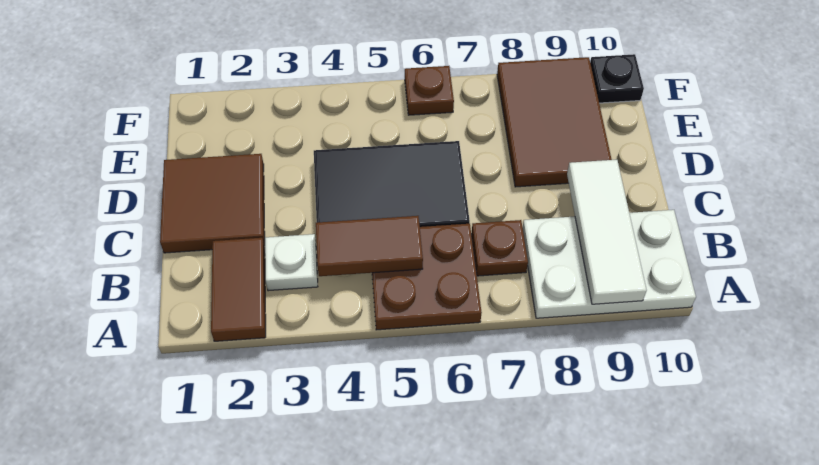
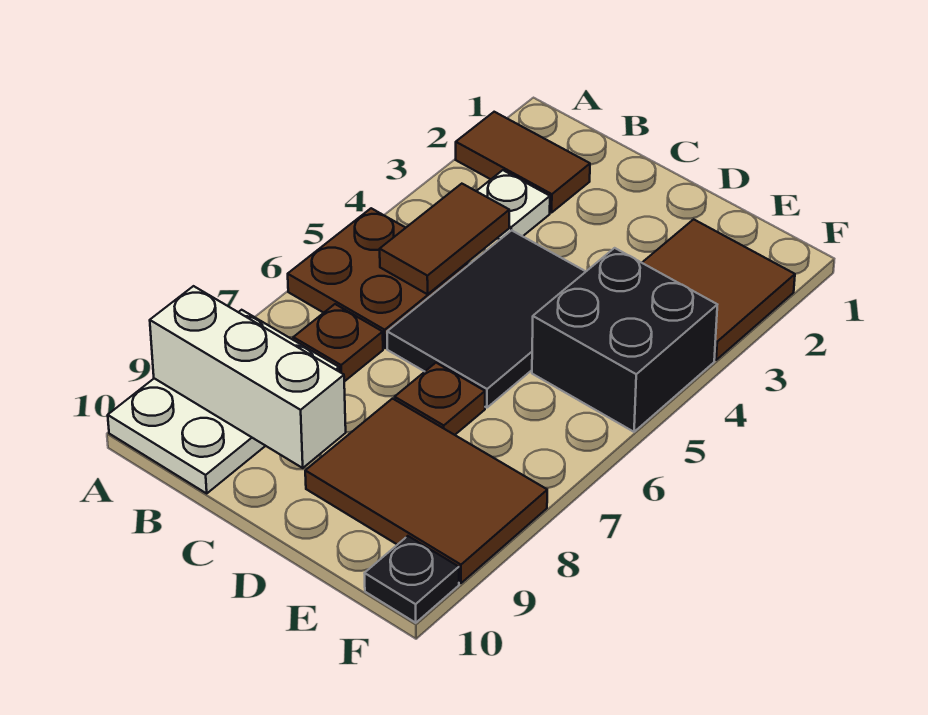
white tile A9:C9 level 2 -> white brick A9:C9 level 2
brown tile C1:D2 level 1 -> brown tile E2:F3 level 1
none -> black brick E4:F5 level 1
brown plate F6 level 1 -> brown plate D7 level 1

